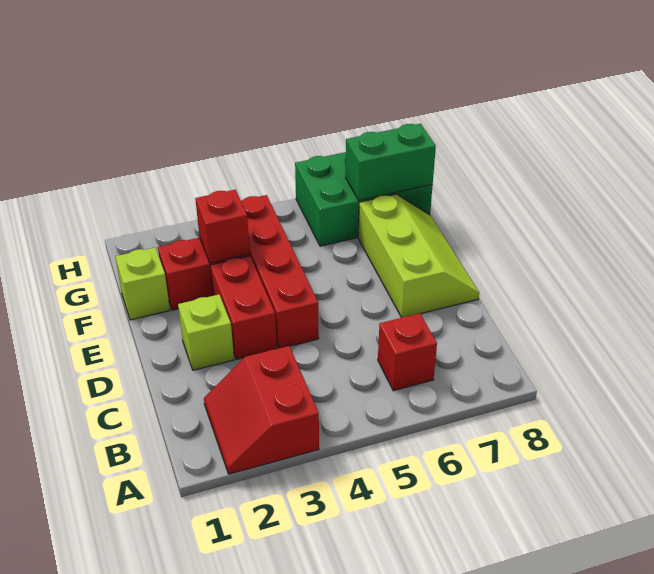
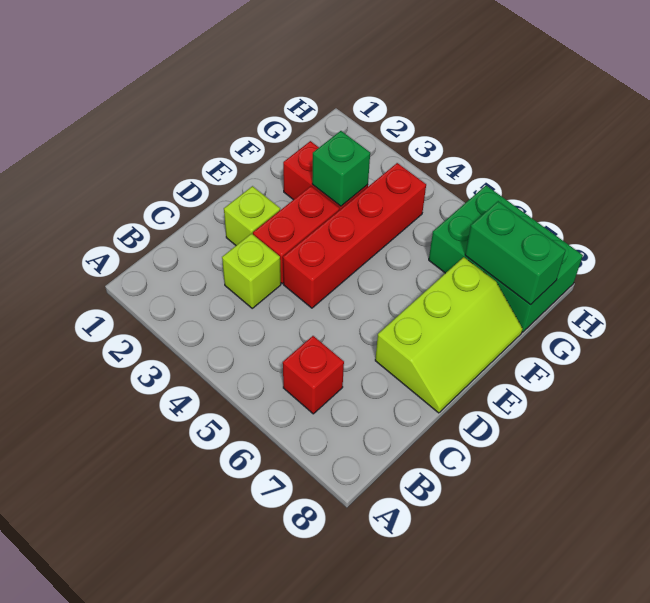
red slope A2:B3 level 1 top 3 -> none
lime brick F1 level 1 -> lime brick C3 level 1
red brick F3 level 2 -> green brick F3 level 2

